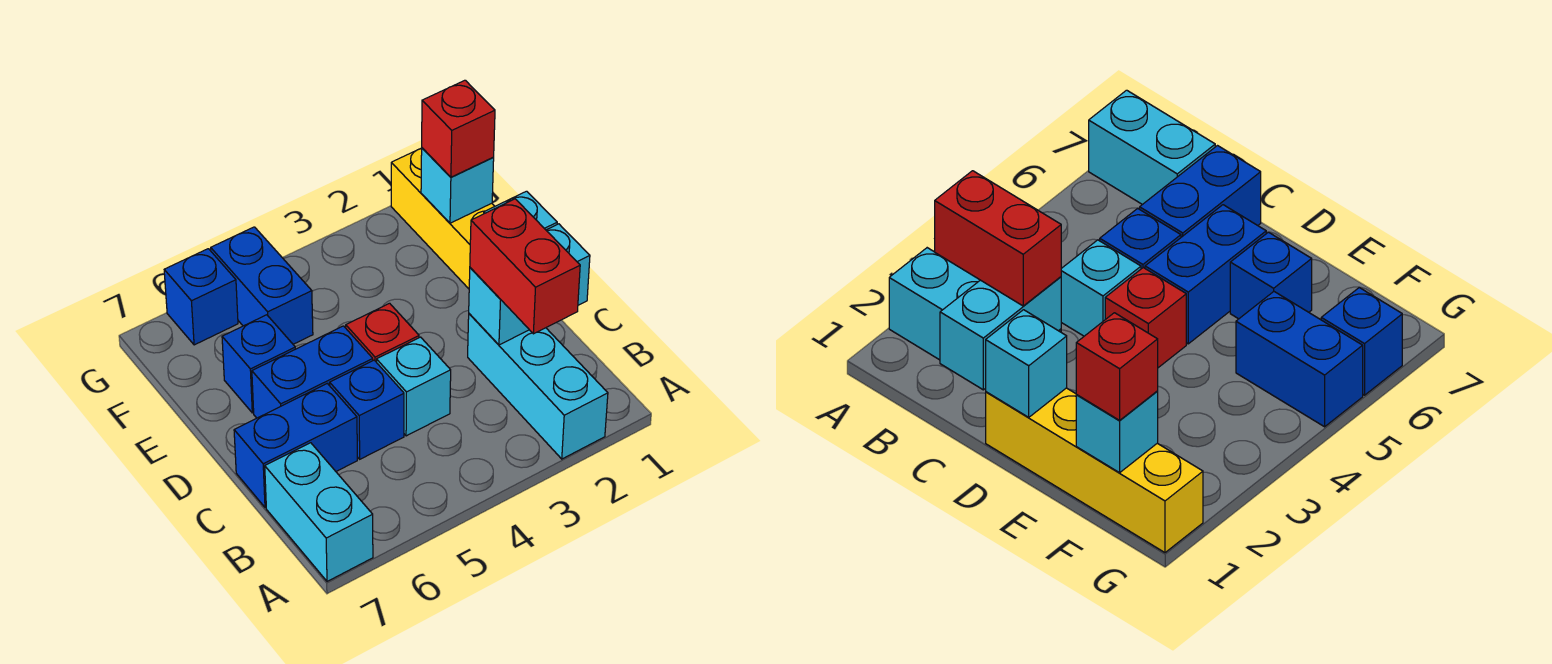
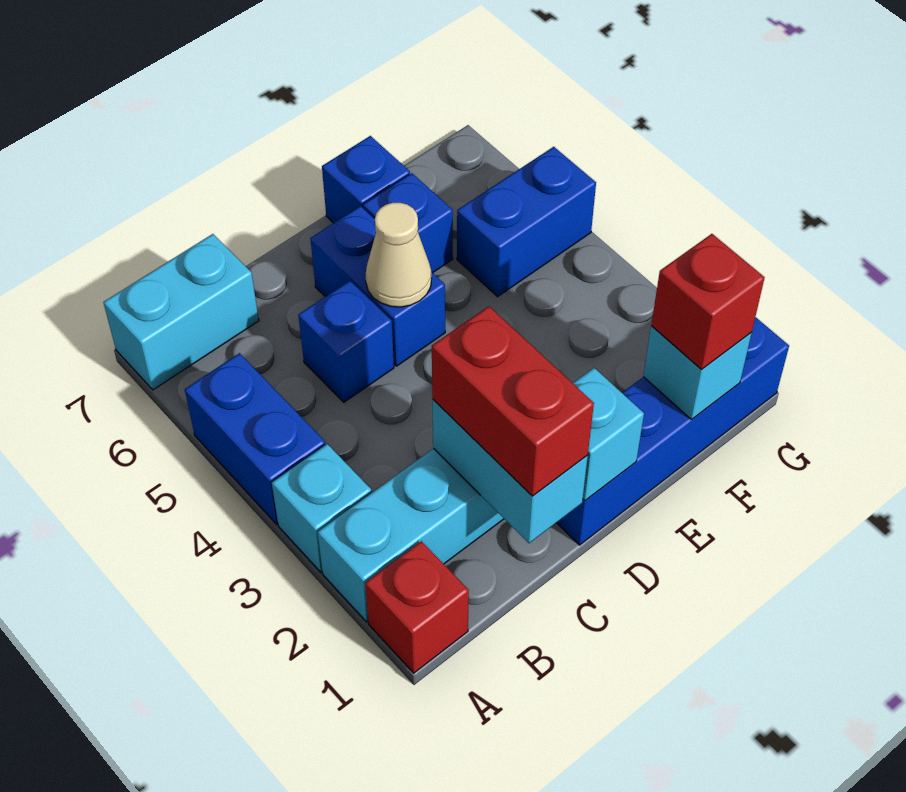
red brick B2:C2 level 3 -> red brick C1:C2 level 3
cyan brick C4 level 1 -> cyan brick A3 level 1
blue brick C6:C7 level 1 -> blue brick A4:A5 level 1
yellow brick D1:G1 level 1 -> blue brick D1:G1 level 1
red brick D4 level 1 -> red brick A1 level 1
none -> tan cone D5 level 2
blue brick G6 level 1 -> blue brick E7 level 1

